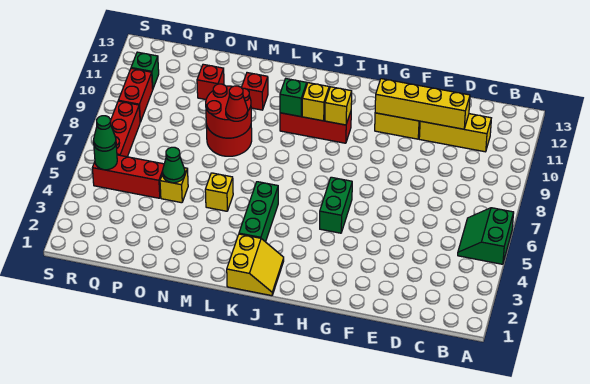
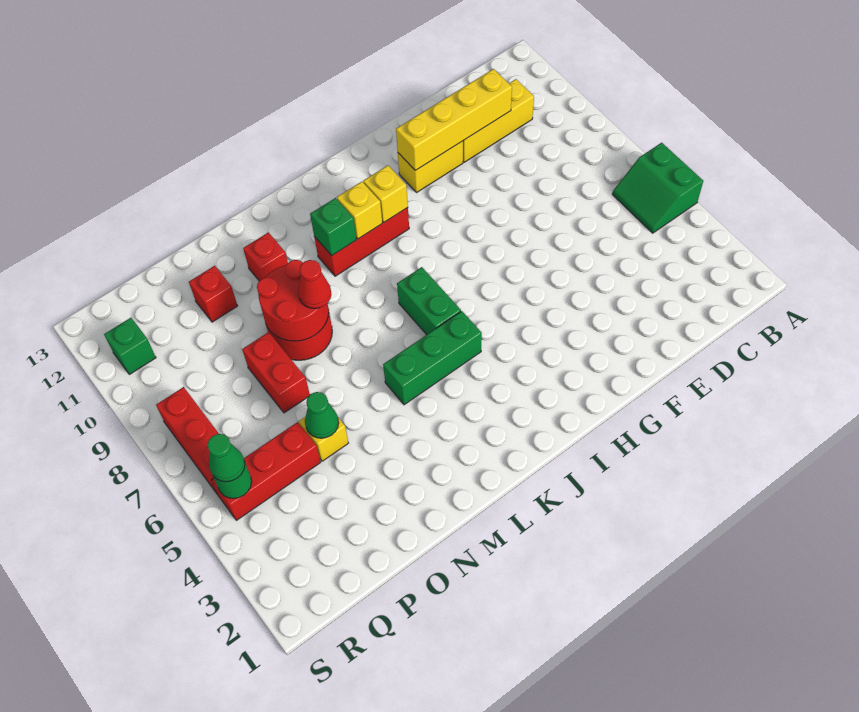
green brick H5:H6 level 1 -> green brick J6:J7 level 1
yellow slope J1:K2 level 1 top K -> none
green brick K3:K5 level 1 -> green brick J5:L5 level 1
yellow brick M5 level 1 -> none
red brick R9:R10 level 1 -> red brick O7:O8 level 1

